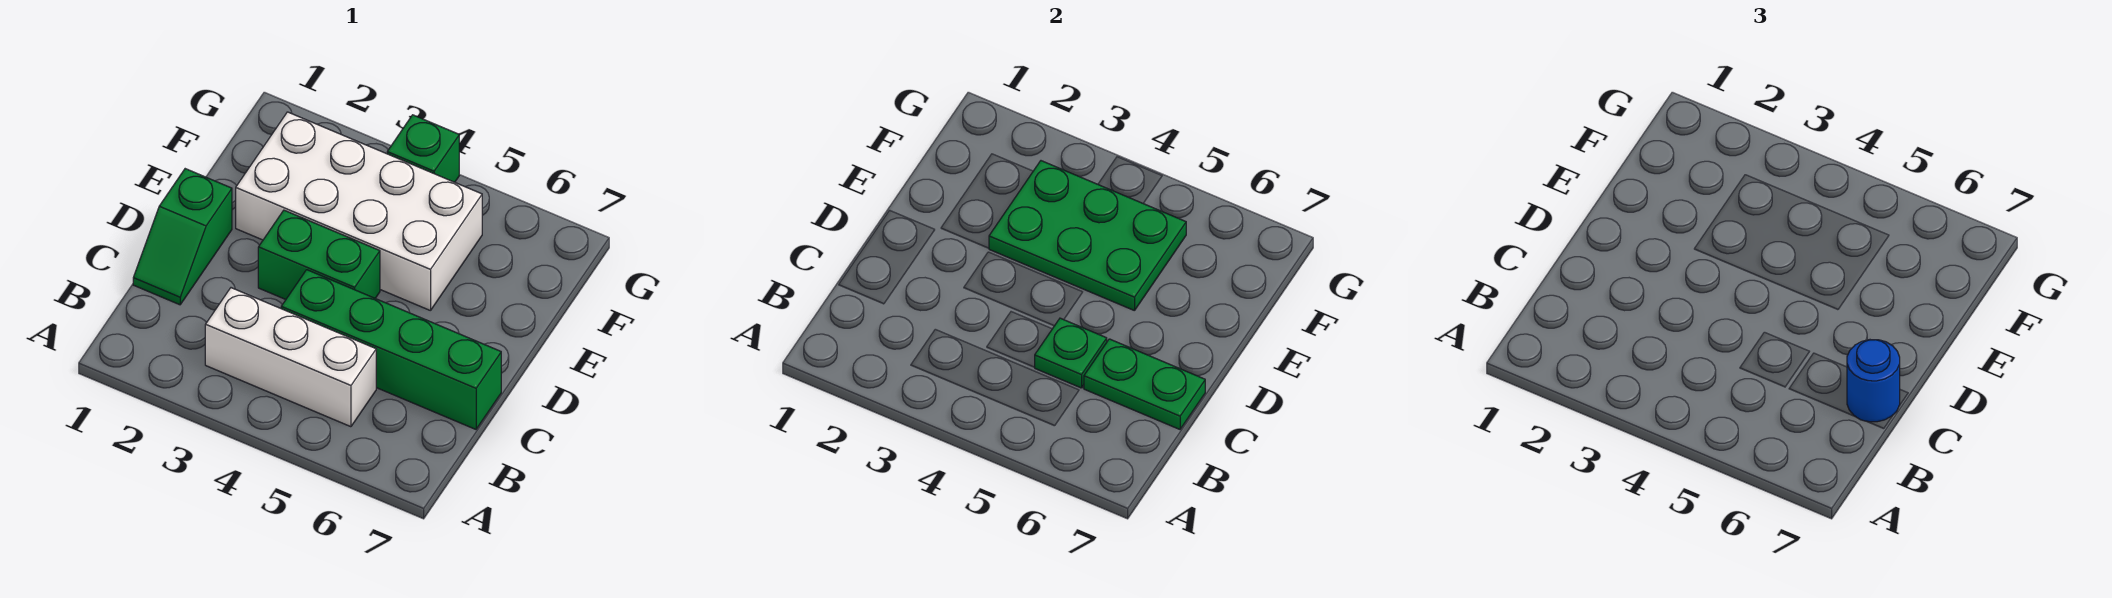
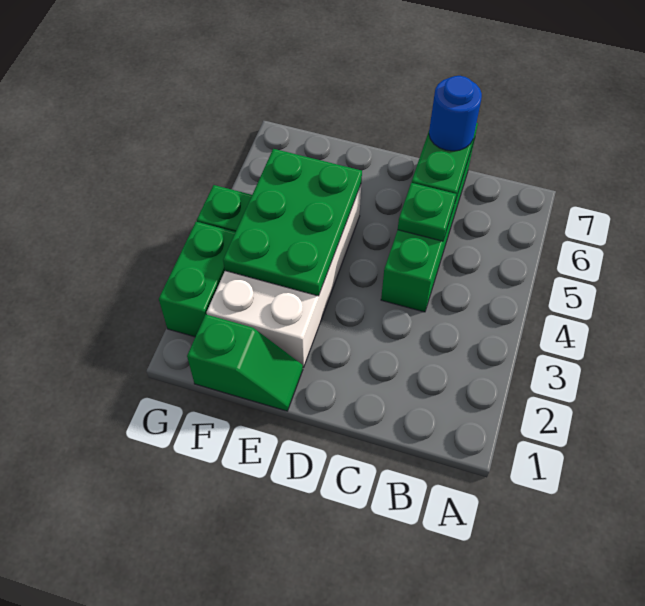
white brick B3:B5 level 1 -> none
green slope C1:D1 level 1 top D -> green slope E1:F1 level 1 top F
green brick D3:D4 level 1 -> green brick G2:G3 level 1

